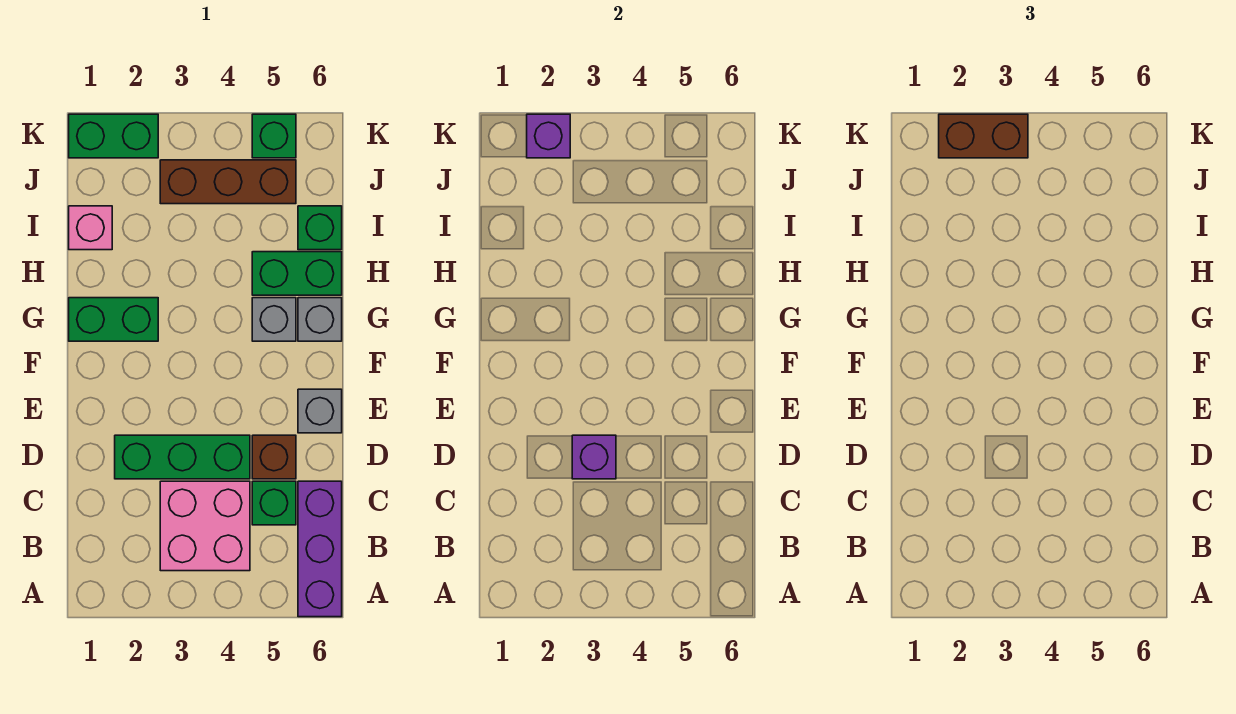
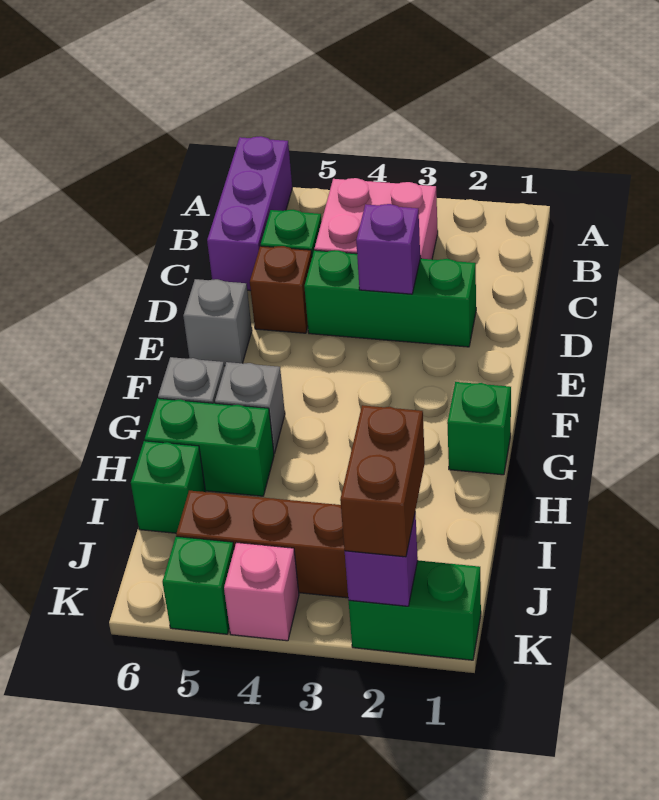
green brick G1:G2 level 1 -> green brick G1 level 1
pink brick I1 level 1 -> pink brick K4 level 1
brown brick K2:K3 level 3 -> brown brick J2:K2 level 3

